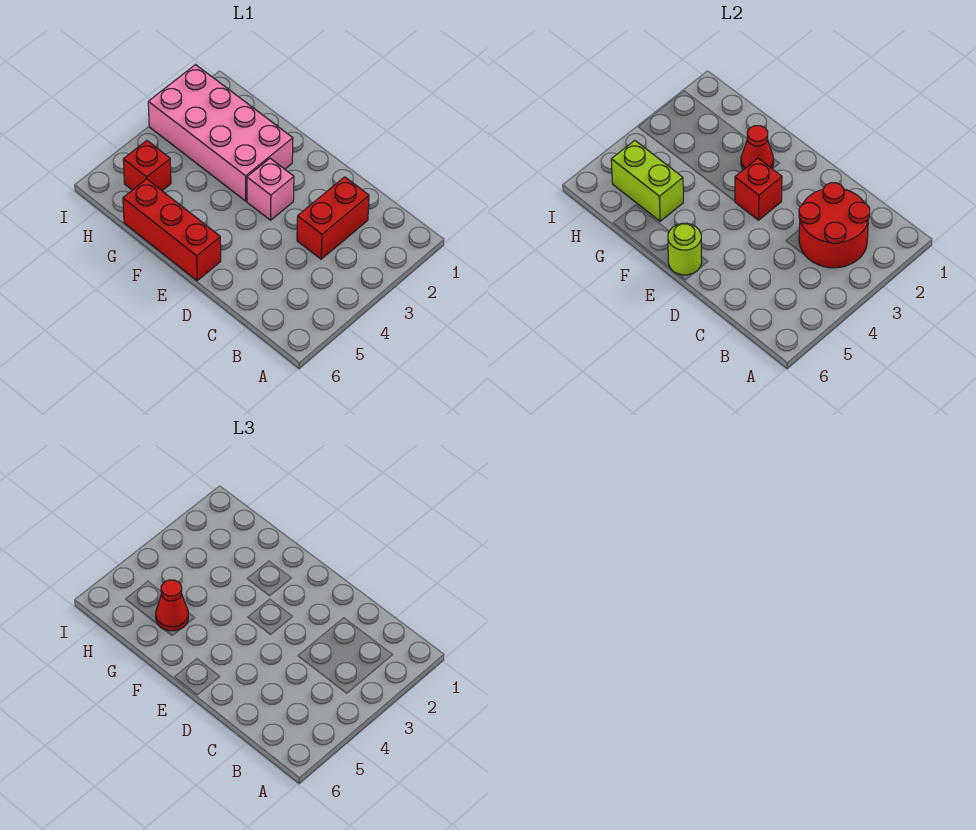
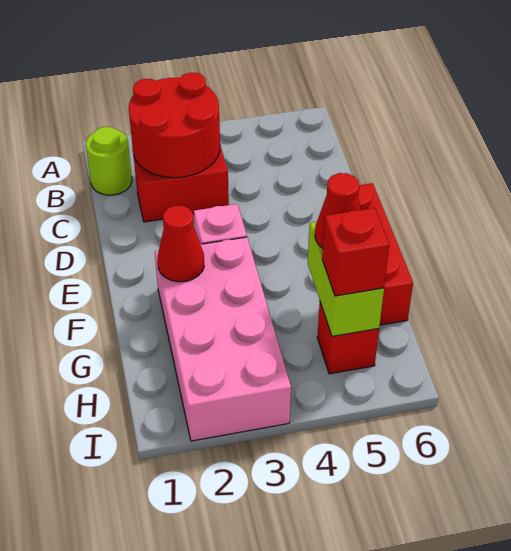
red brick E3 level 2 -> red brick H5 level 3
lime round brick E6 level 2 -> lime round brick B1 level 1

